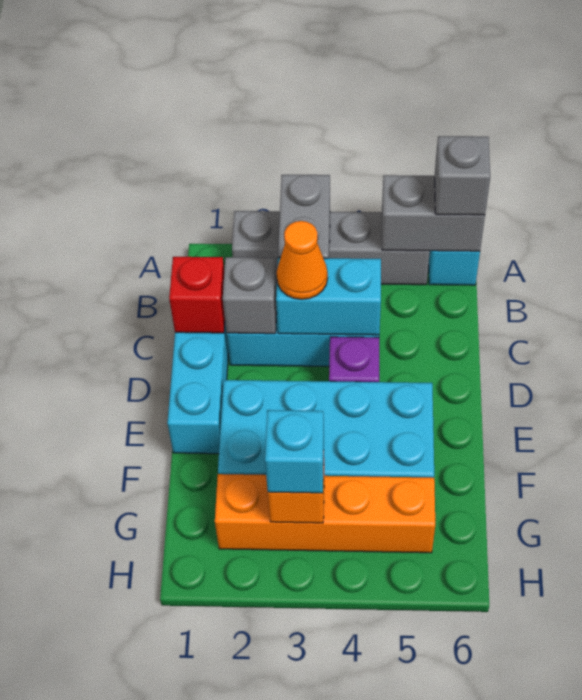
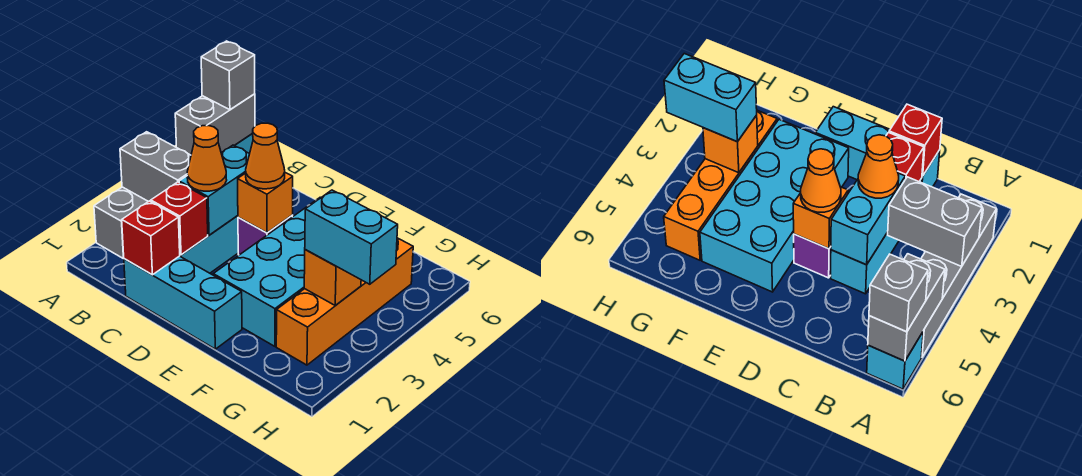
grey brick C2 level 2 -> red brick C2 level 2
none -> orange brick D4 level 2
none -> orange cone D4 level 3
cyan brick G3 level 3 -> cyan brick G3:H3 level 3

